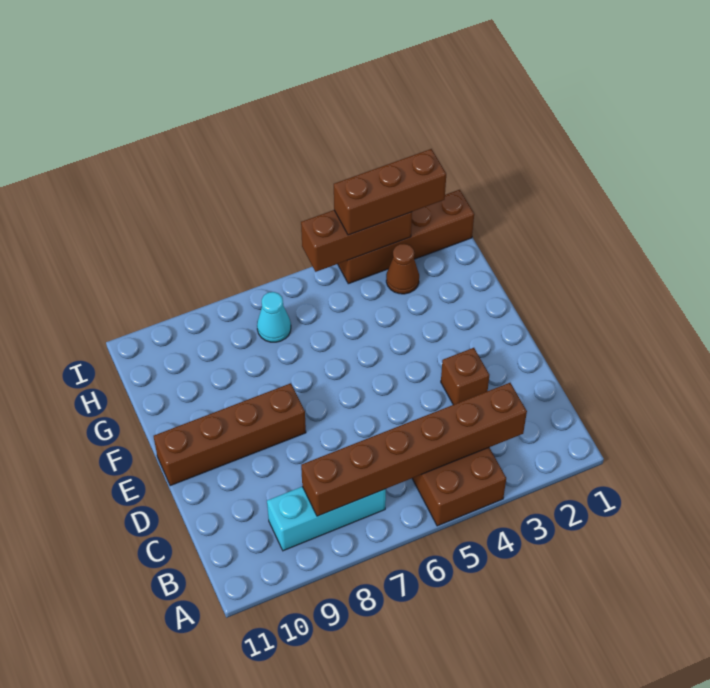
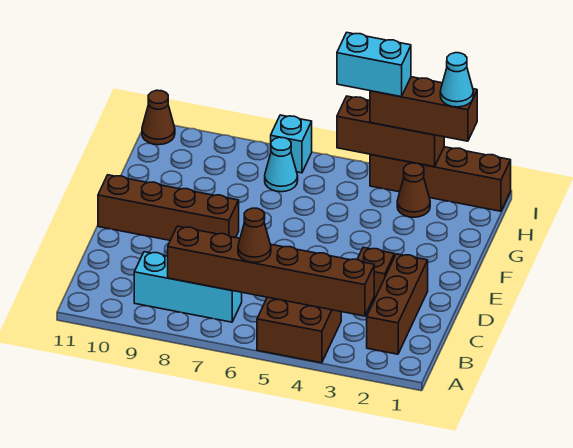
none -> brown brick B2:D2 level 1
none -> brown cone B6 level 3
none -> cyan cone I2 level 4
none -> cyan brick I4:I5 level 4
none -> cyan brick I7 level 1
none -> brown cone I11 level 1

